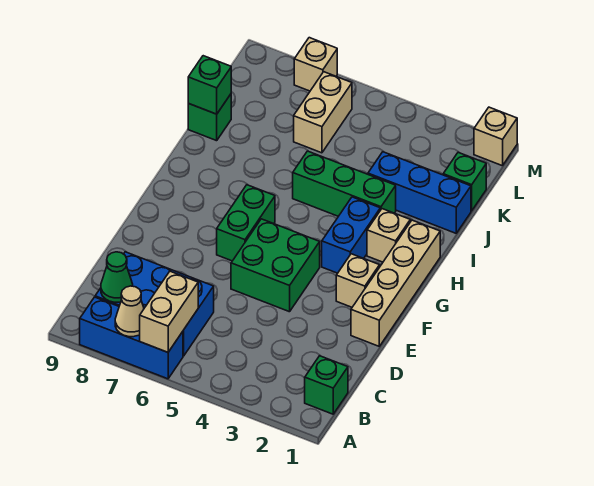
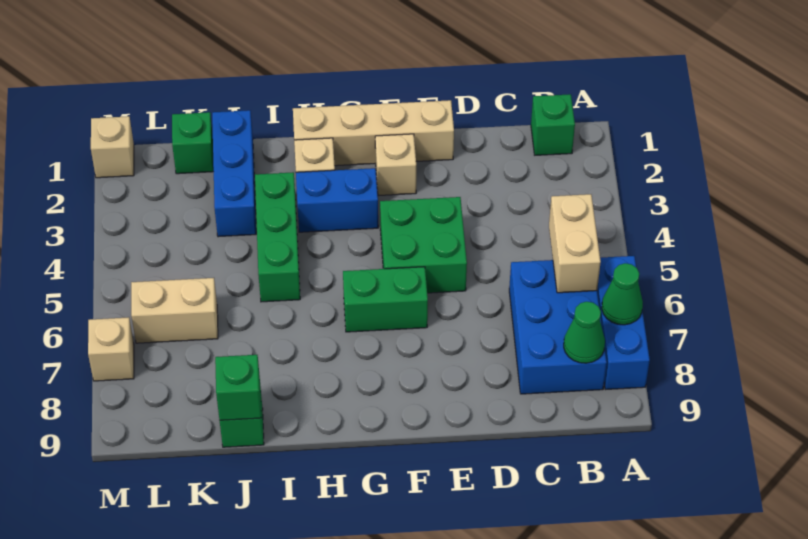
tan brick A6:B6 level 2 -> tan brick B5:B6 level 2
tan cone A7 level 2 -> green cone A7 level 2

